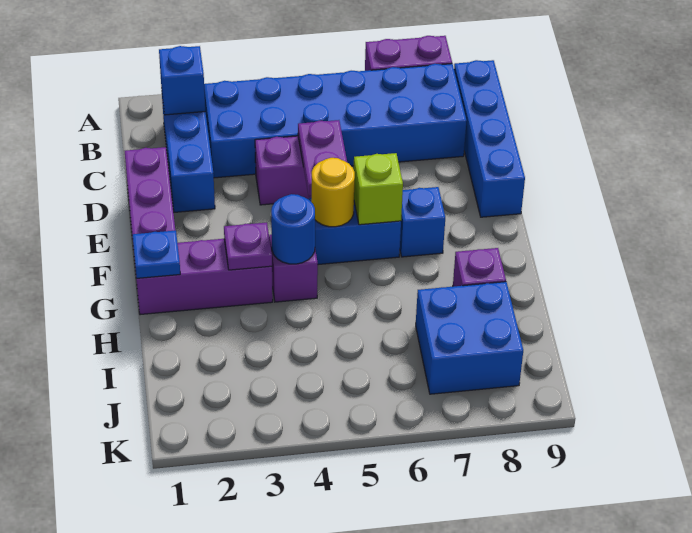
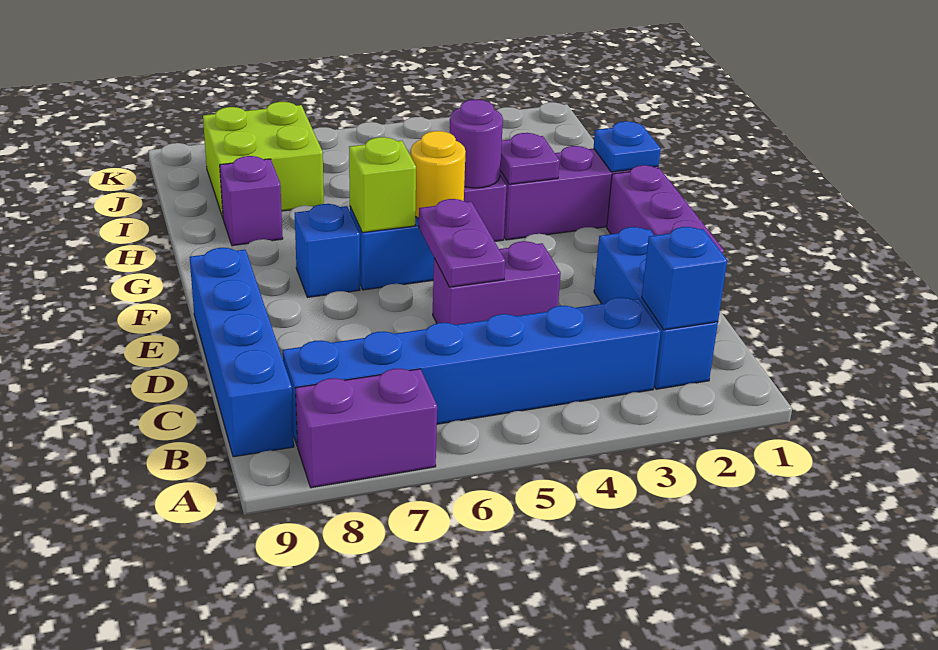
blue brick B3:C8 level 1 -> blue brick B3:B8 level 1
blue round brick G4 level 2 -> purple round brick G4 level 2
blue brick I7:J8 level 1 -> lime brick I7:J8 level 1

